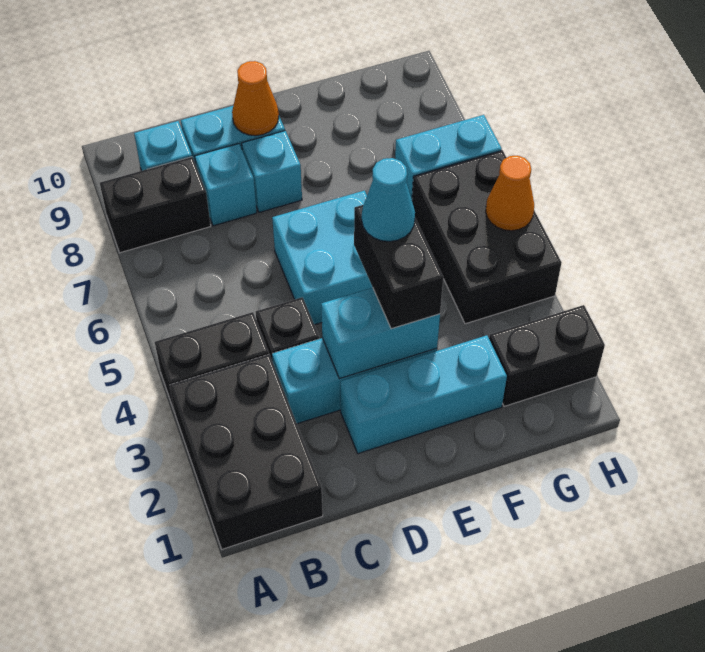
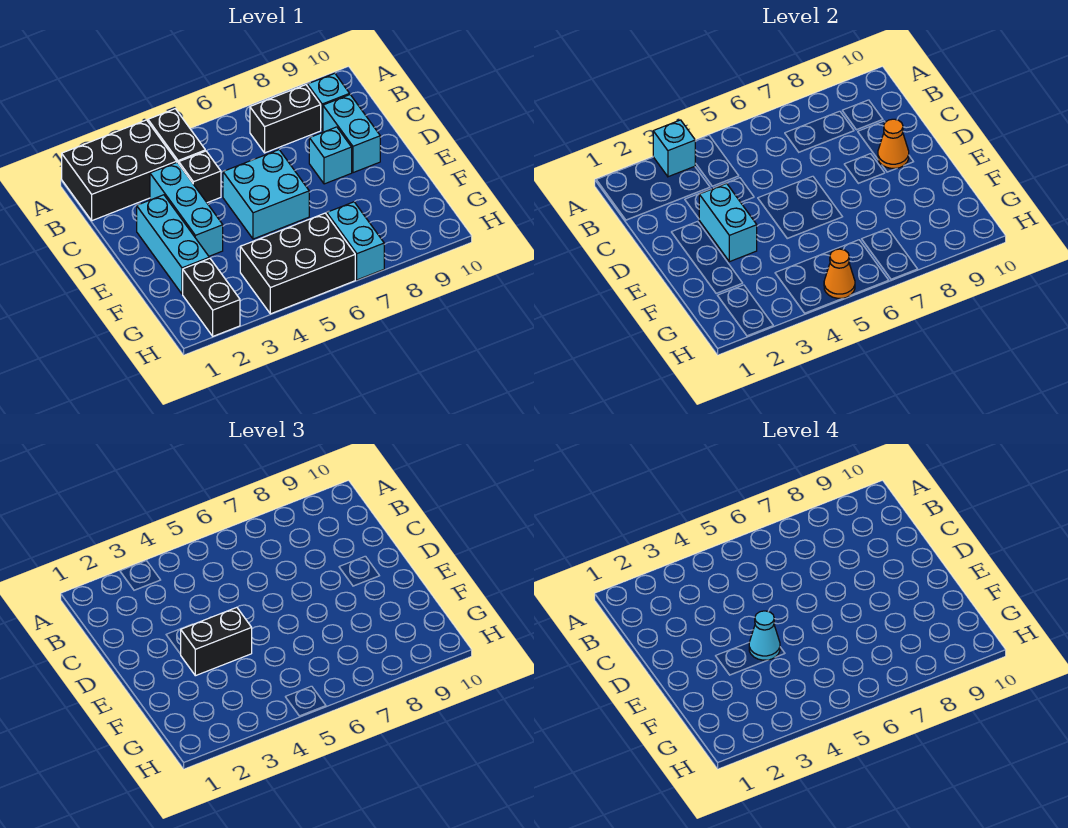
black brick A8:B8 level 1 -> black brick B7:B8 level 1
cyan brick C8 level 1 -> cyan brick A3 level 2

